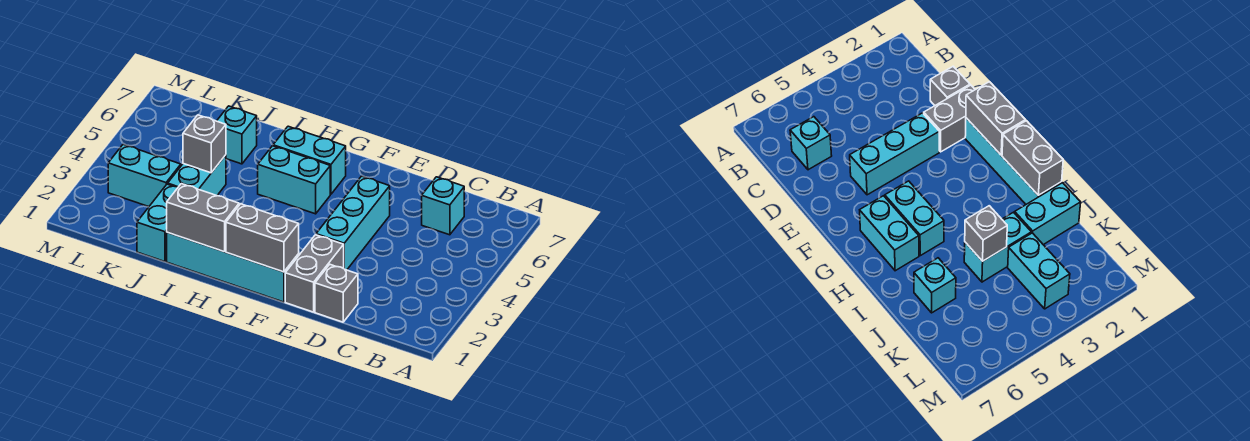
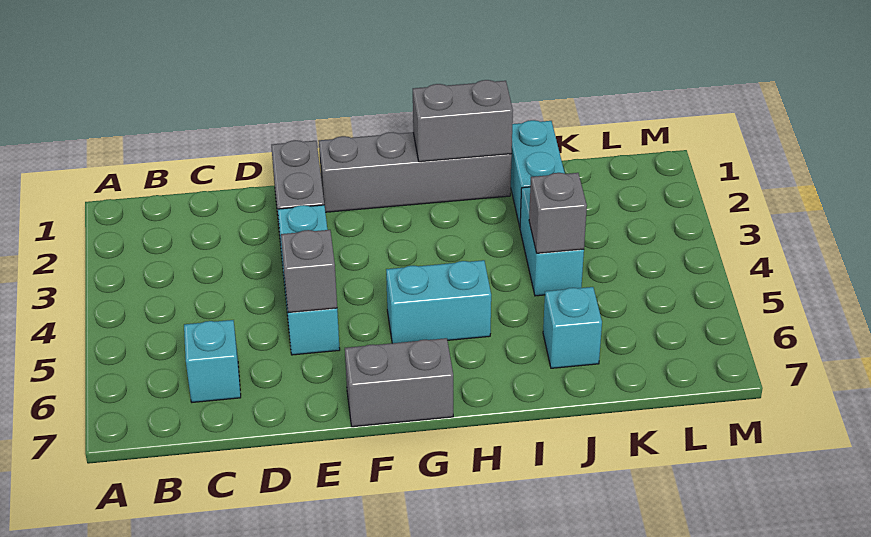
grey brick D1 level 1 -> grey brick E5 level 2
cyan brick F1:I1 level 1 -> grey brick F1:I1 level 1
grey brick F1:G1 level 2 -> grey brick F7:G7 level 1
cyan brick G6:H6 level 1 -> none
cyan brick K3:L3 level 1 -> none

